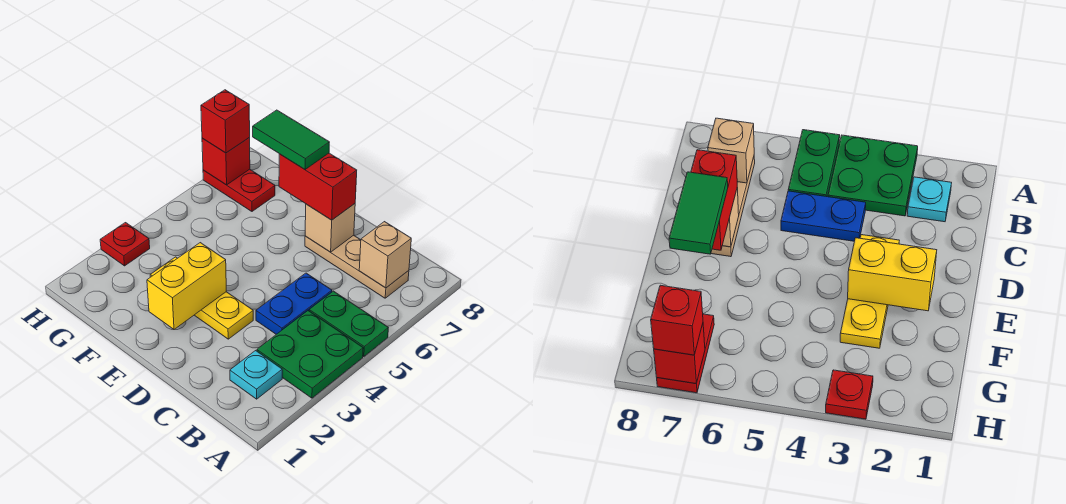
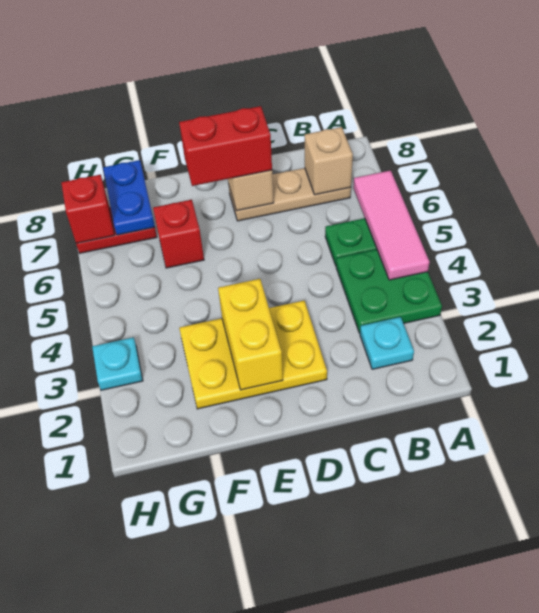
none -> pink tile A4:A6 level 2
blue plate C4:C5 level 1 -> blue plate G7:G8 level 2
yellow plate D3:F3 level 1 -> yellow plate D2:F3 level 1
green tile E7:F7 level 4 -> none
red plate H3 level 1 -> cyan plate H3 level 1
red brick H7 level 3 -> red brick F6 level 1

